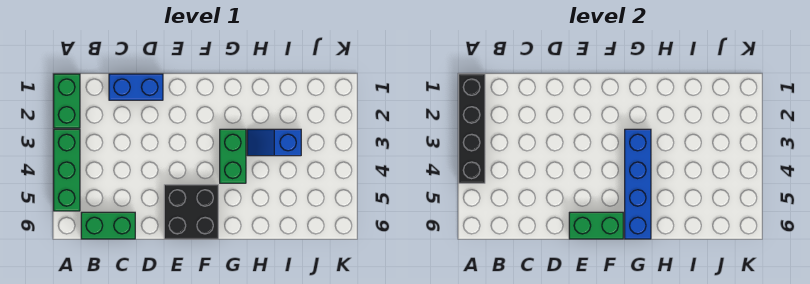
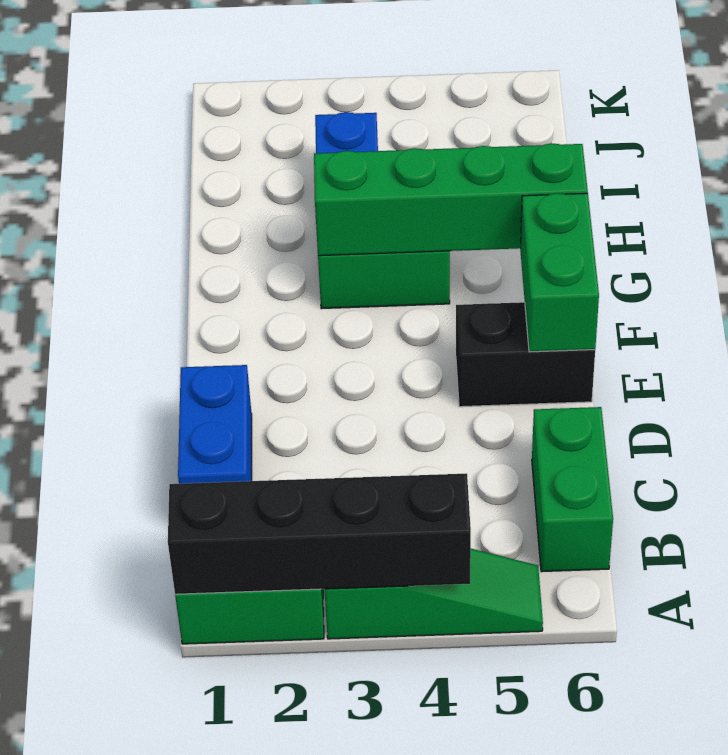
green brick A3:A5 level 1 -> green slope A3:A5 level 1 top 3
black brick E5:F6 level 1 -> black brick E5:E6 level 1
blue brick G3:G6 level 2 -> green brick G3:G6 level 2

